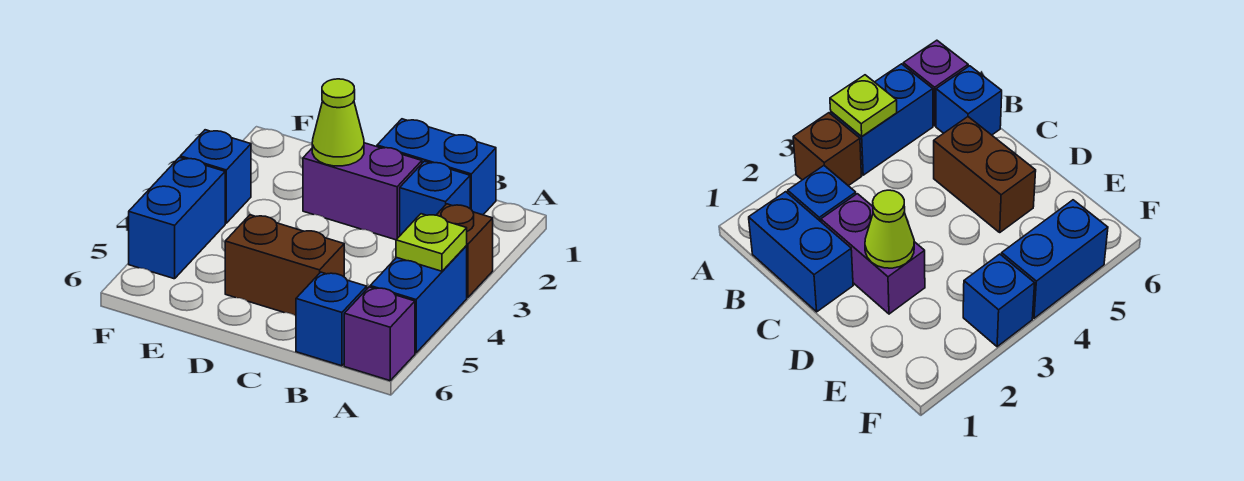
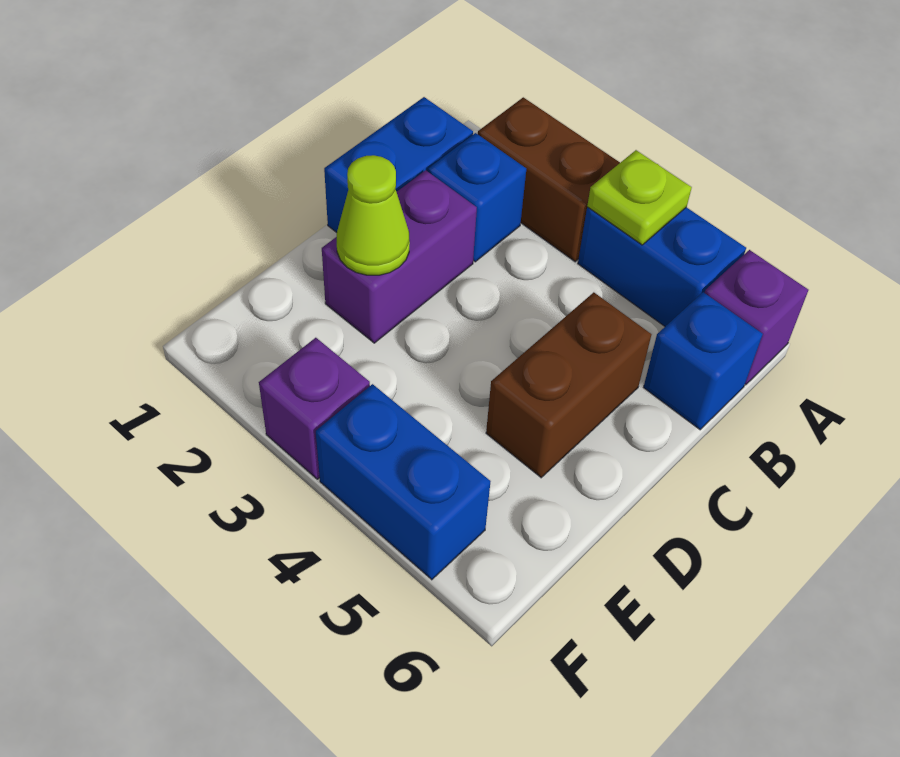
brown brick A3 level 1 -> brown brick A2:A3 level 1
blue brick F3 level 1 -> purple brick F3 level 1

